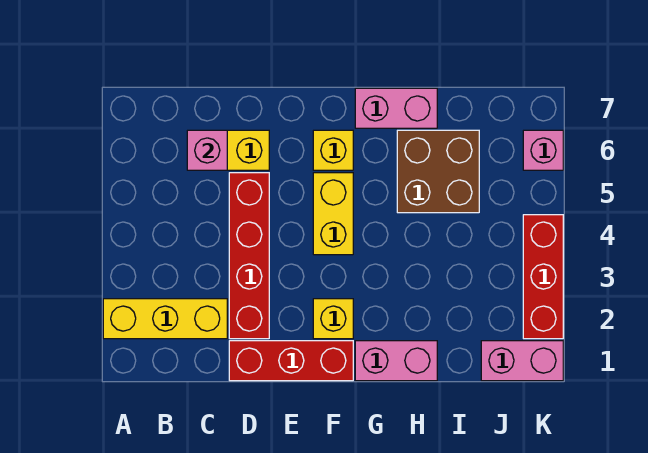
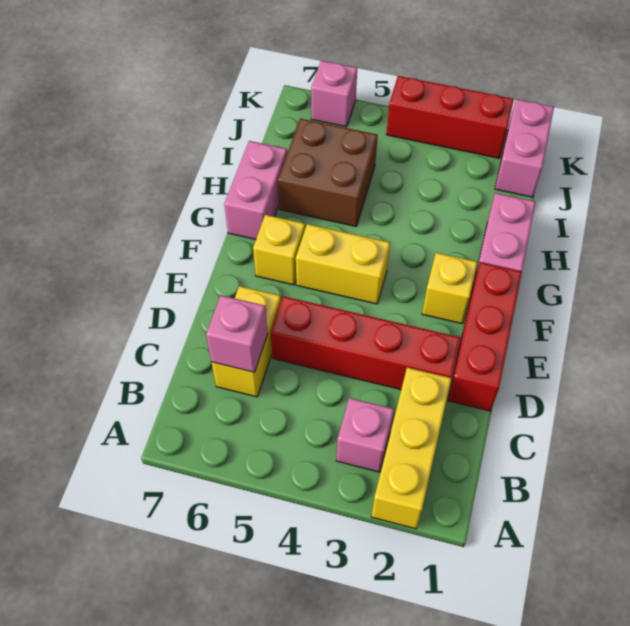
none -> pink brick B3 level 1

